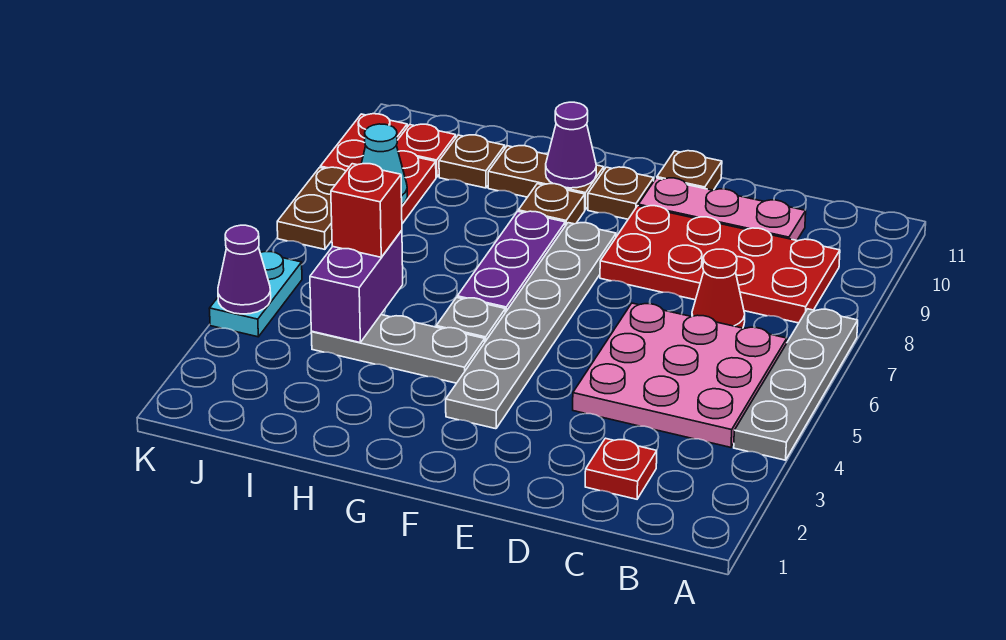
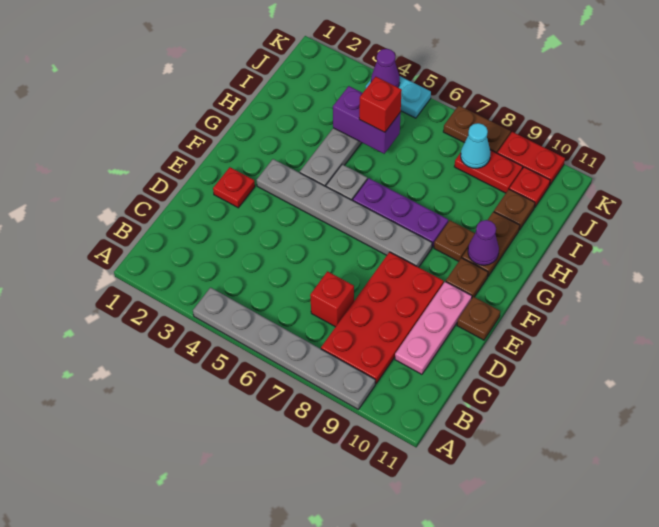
grey plate A4:A7 level 1 -> grey plate A4:A9 level 1
pink plate B4:D6 level 1 -> none
red plate C2 level 1 -> red plate E2 level 1
red cone C7 level 1 -> red brick C7 level 1

